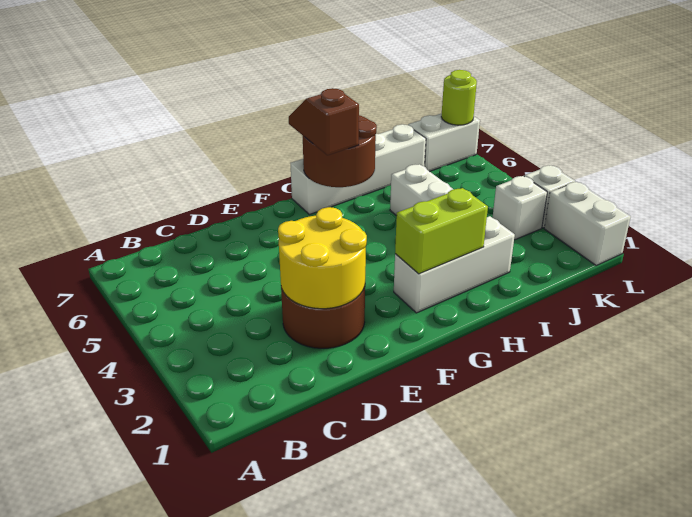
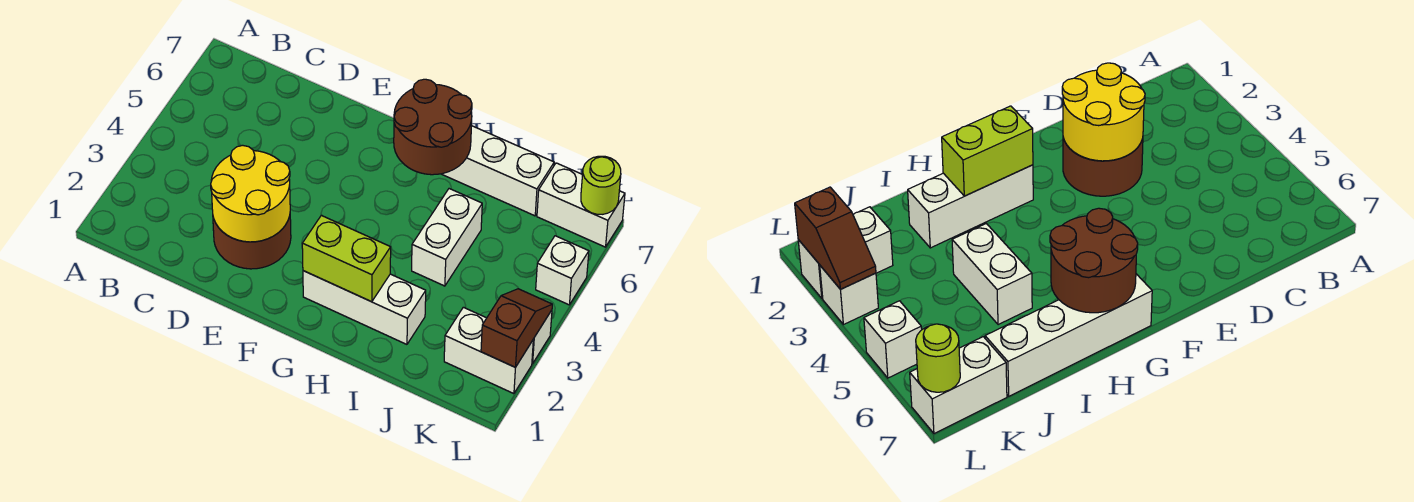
brown slope G6:G7 level 3 top 6 -> brown slope L2:L3 level 2 top 2
white brick K3 level 1 -> white brick L5 level 1
white brick L1:L2 level 1 -> white brick K2:L2 level 1

